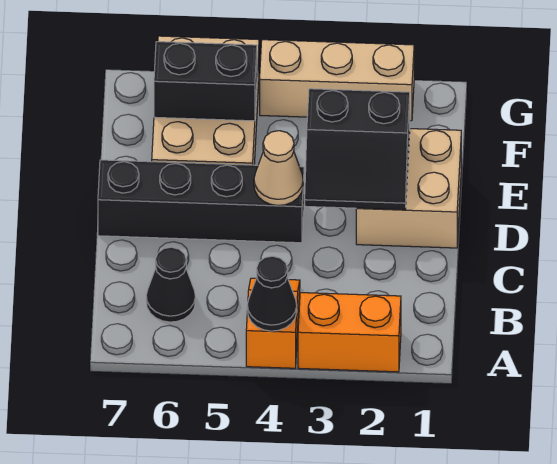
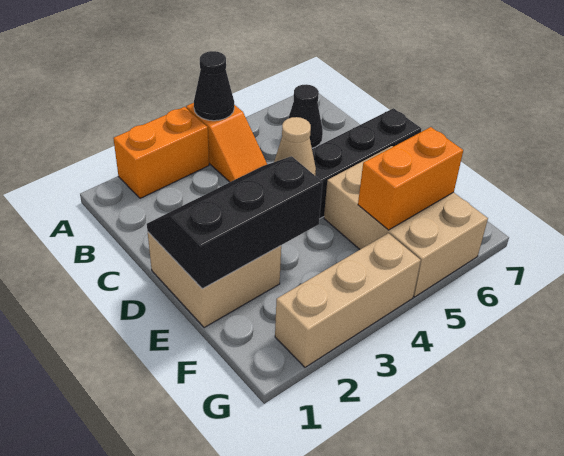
black slope D2:E3 level 2 top E -> black slope D1:E3 level 2 top E
black brick F5:F6 level 2 -> orange brick F5:F6 level 2

